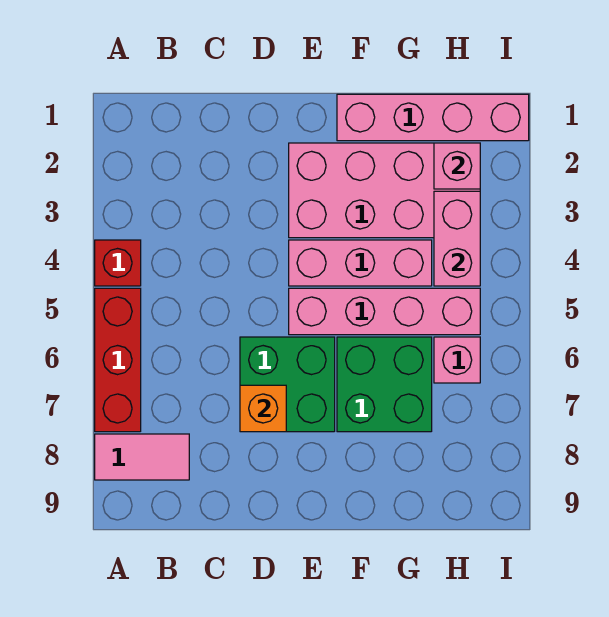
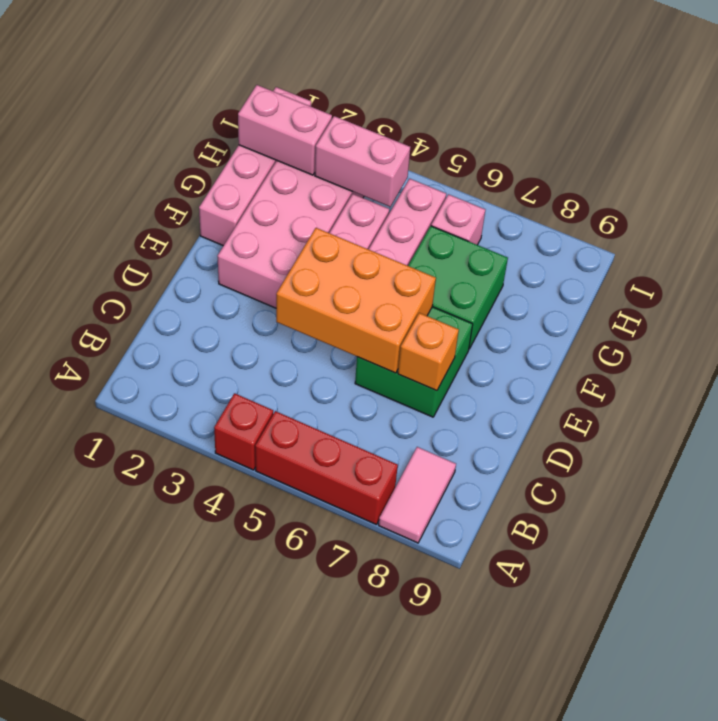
none -> orange brick D4:E6 level 2
pink brick H2 level 2 -> pink brick H1:H2 level 2

